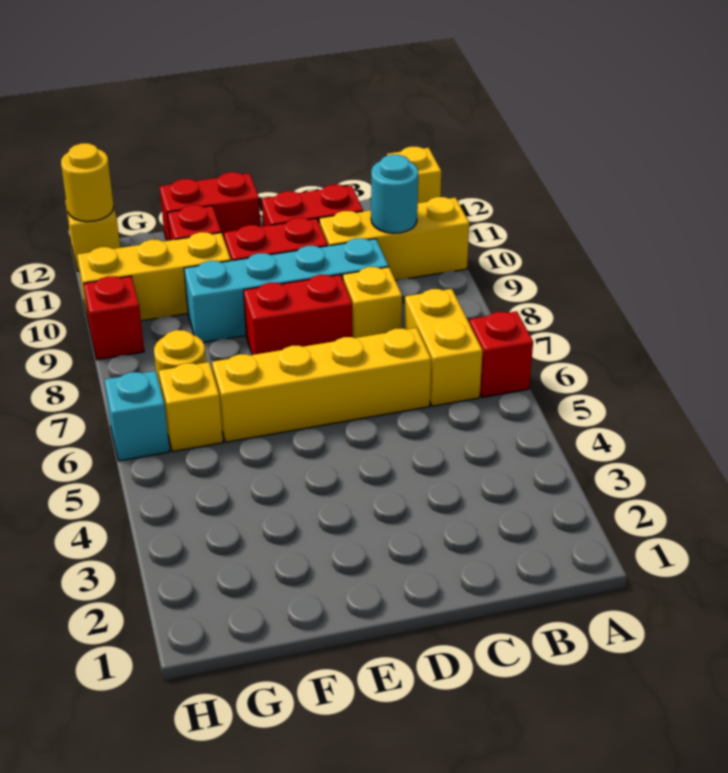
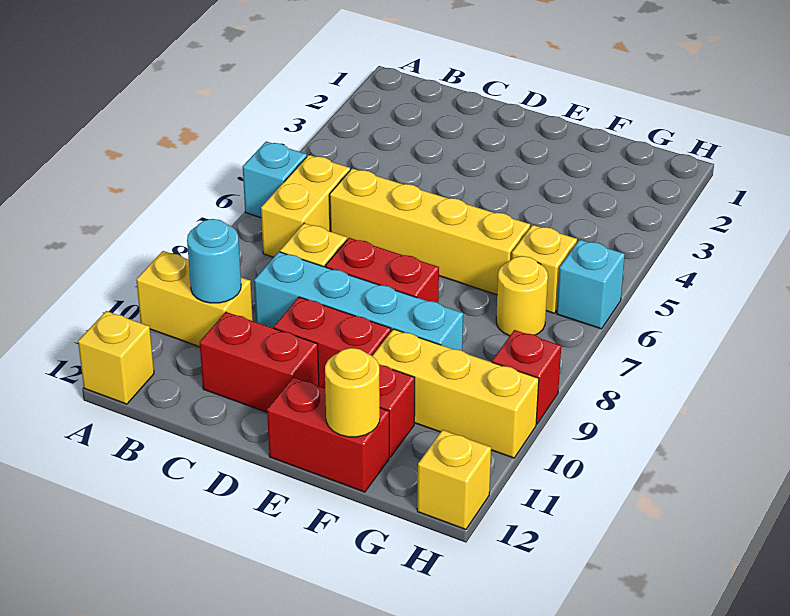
red brick A6 level 1 -> cyan brick A6 level 1
yellow brick A10:C10 level 1 -> yellow brick A10:B10 level 1
yellow round brick H12 level 2 -> yellow round brick F12 level 2

